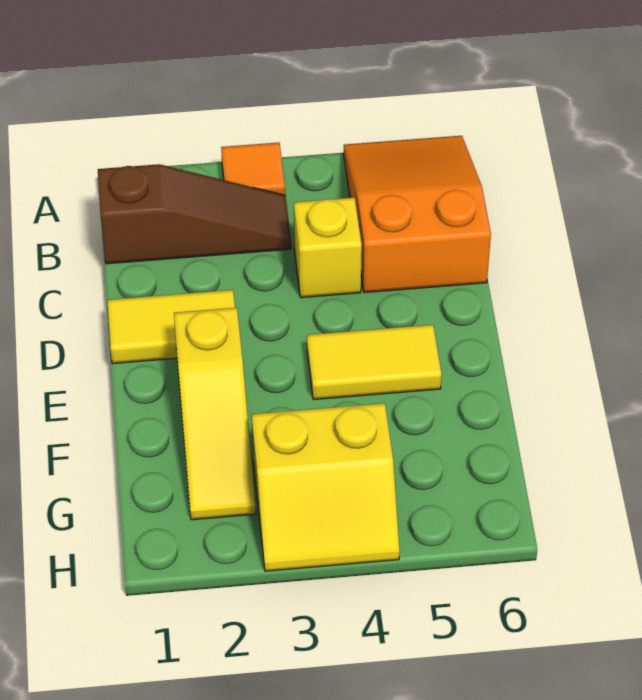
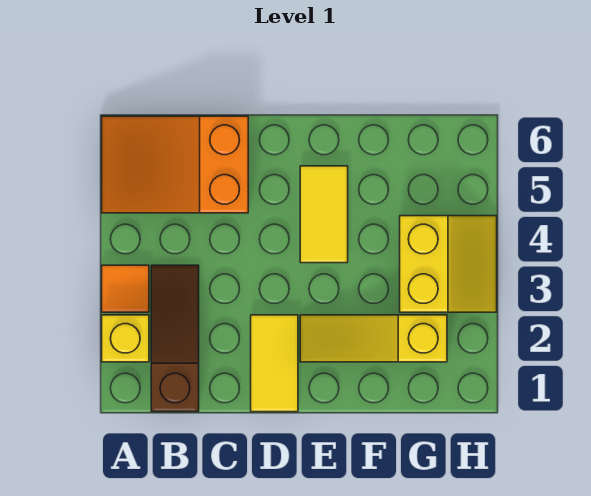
yellow brick C4 level 1 -> yellow brick A2 level 1
yellow slope E2:G2 level 1 top E -> yellow slope E2:G2 level 1 top G

